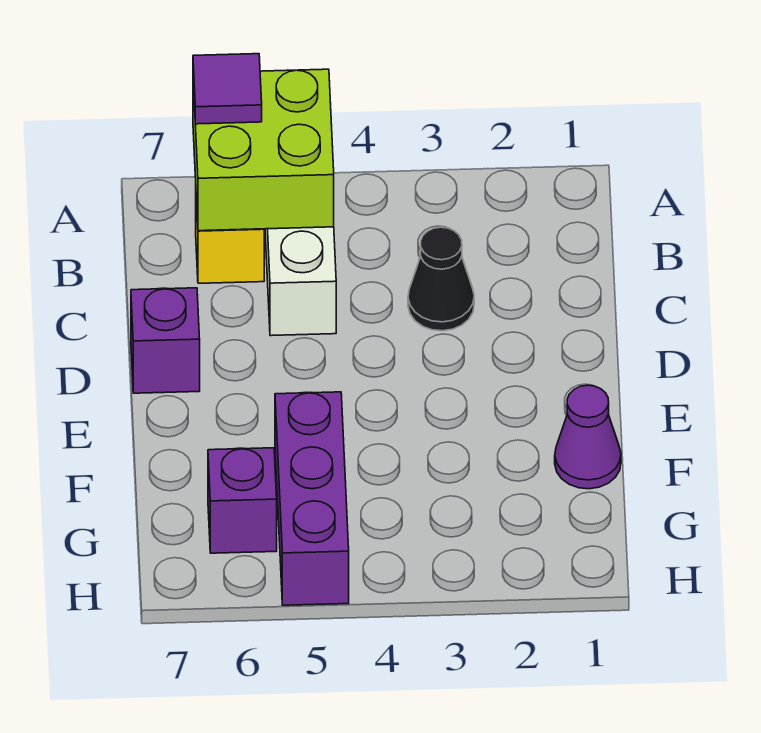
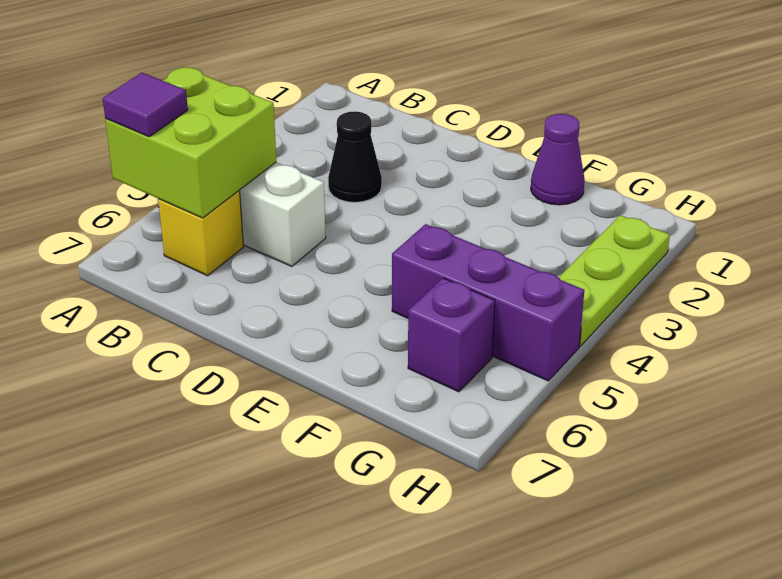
purple brick D7 level 1 -> none
none -> lime plate H2:H4 level 1

